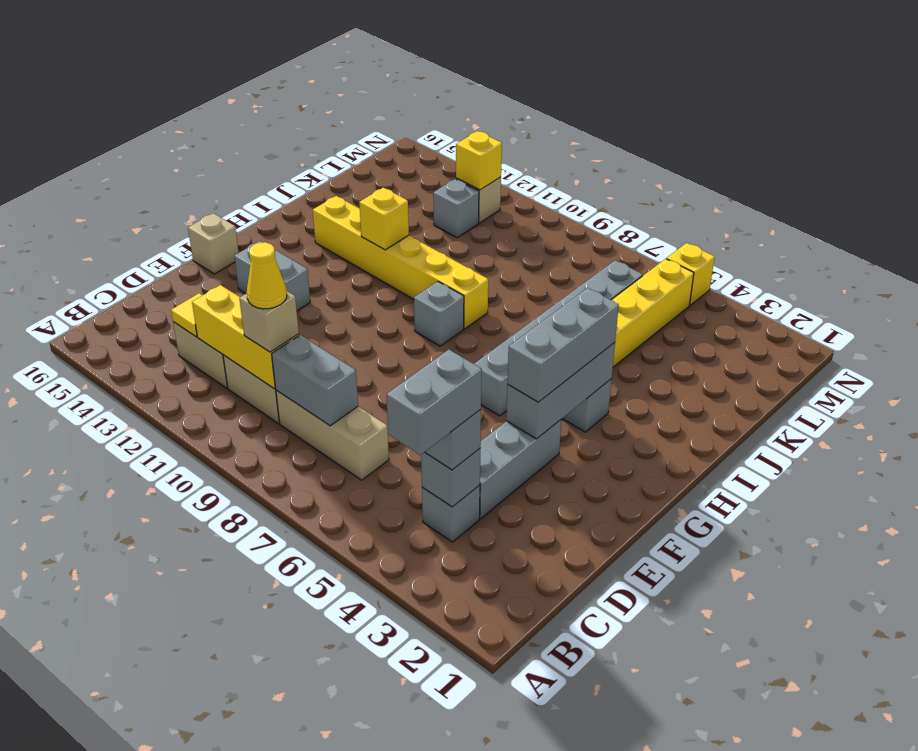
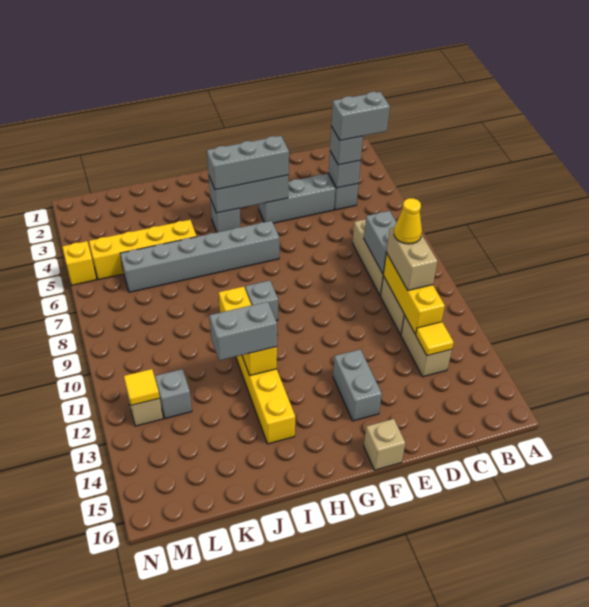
tan brick C10 level 3 -> tan brick C10:C11 level 3
none -> grey brick I12:J12 level 3
yellow brick M12 level 2 -> yellow tile M12 level 2

